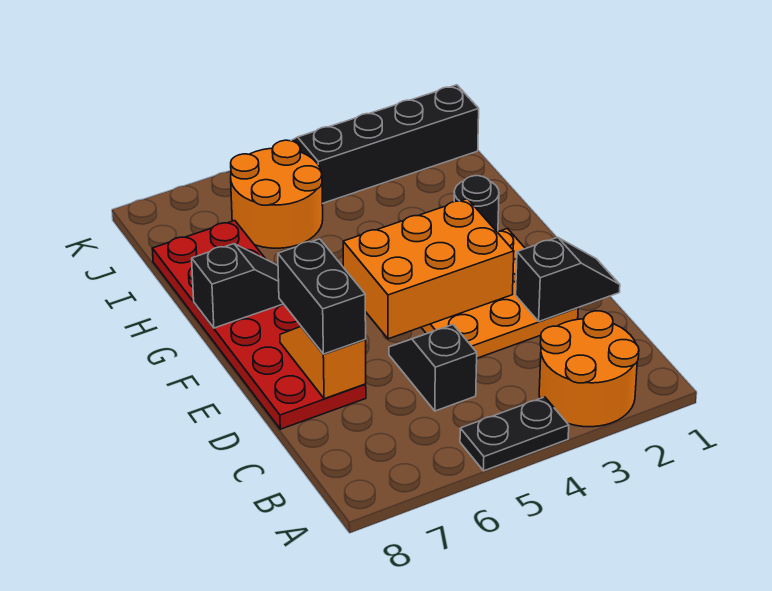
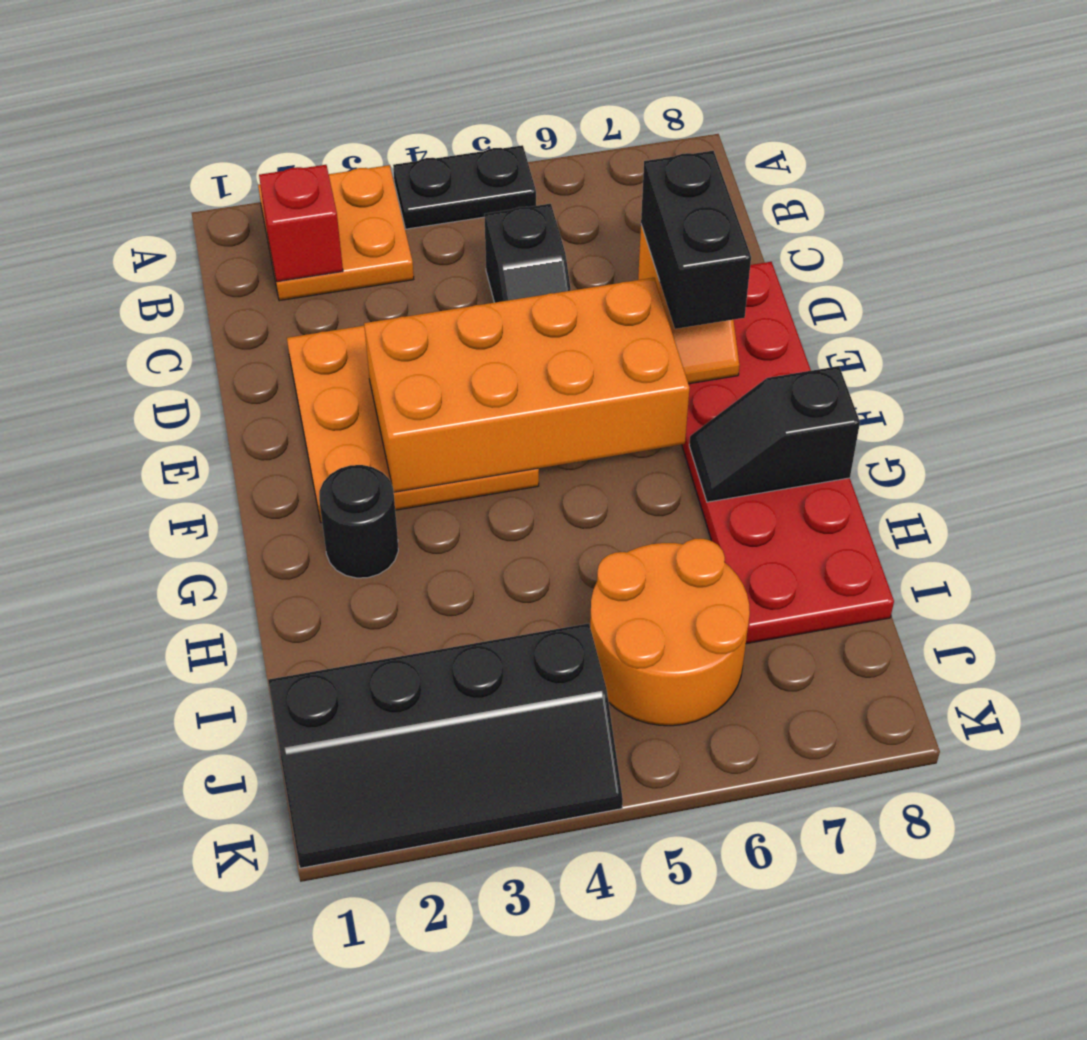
orange round brick A2:B3 level 1 -> orange plate A2:B3 level 1
none -> red brick B2 level 2
black slope D1:D2 level 2 top 2 -> none
orange brick E3:F5 level 2 -> orange brick E3:F6 level 2

